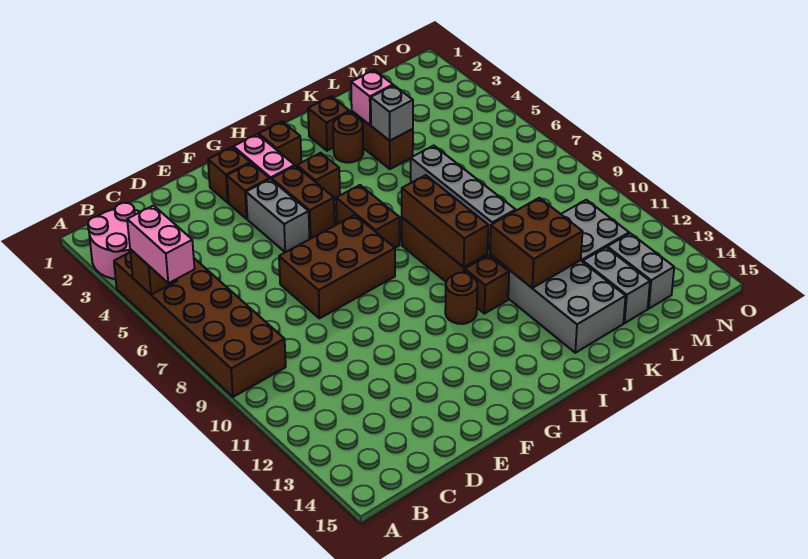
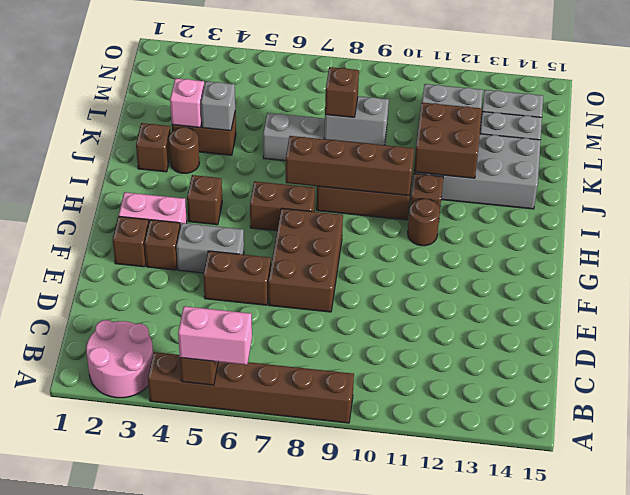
brown brick A4:B9 level 1 -> brown brick A4:A9 level 1
brown brick G4:G5 level 1 -> brown brick E5:E6 level 1
brown brick H2 level 1 -> brown brick K8 level 3
brown brick I8:I10 level 2 -> brown brick I7:I10 level 2
none -> grey brick K8:K9 level 2

